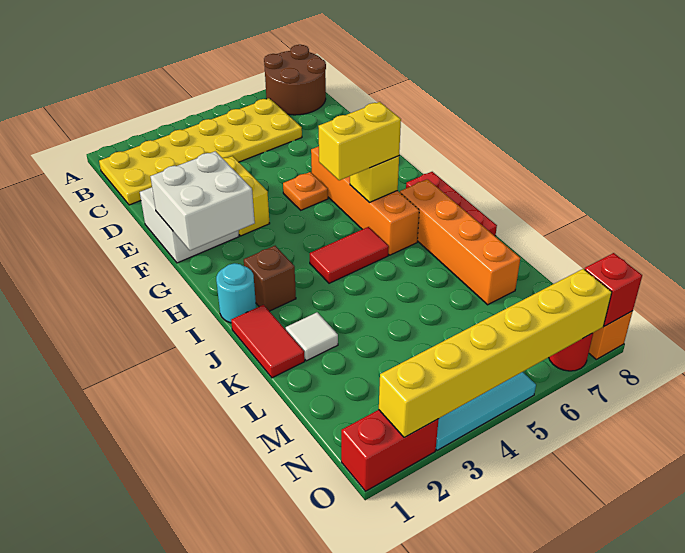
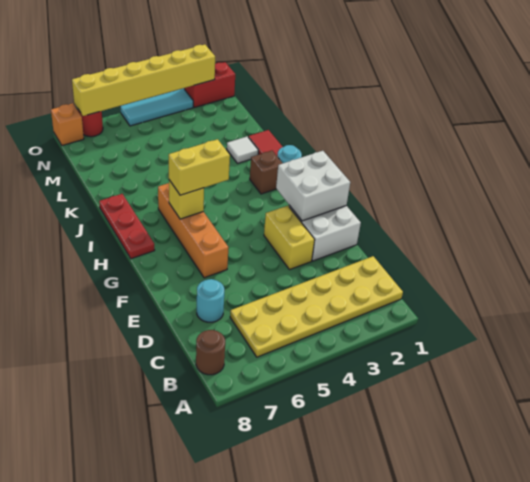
brown round brick A7:B8 level 1 -> brown round brick B8 level 1
none -> cyan round brick D7 level 1
orange plate F5 level 1 -> none
red tile I4:I5 level 1 -> none
orange brick I7:L7 level 1 -> none
red brick O8 level 2 -> none

